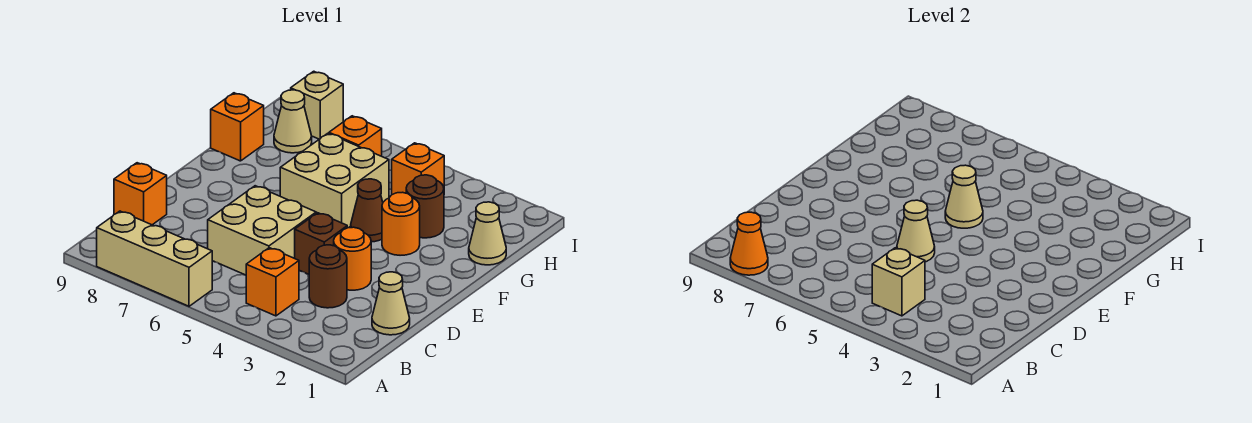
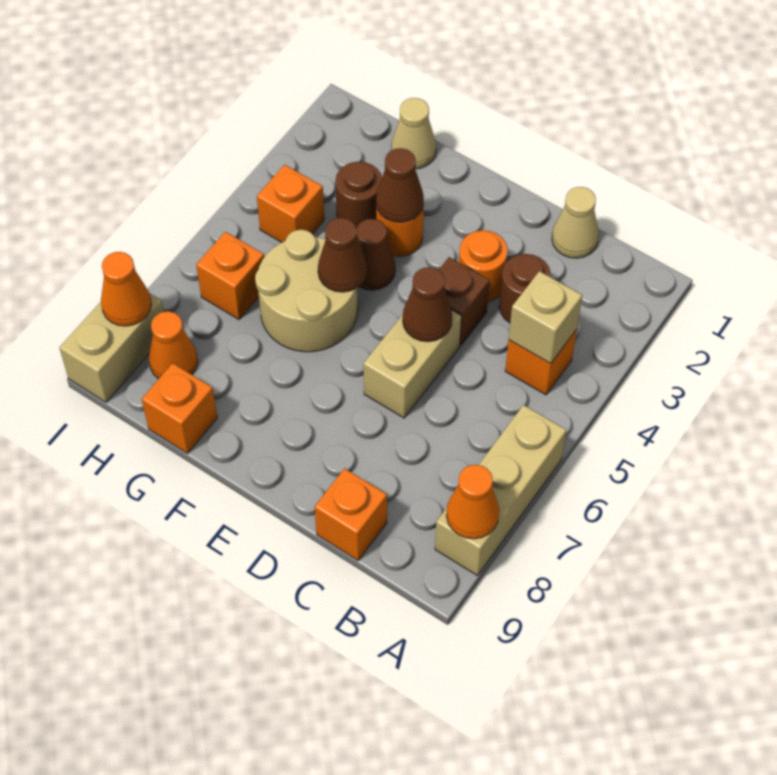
tan brick C5:D6 level 1 -> tan brick D5:D6 level 1
tan cone D5 level 2 -> brown cone D5 level 2
none -> brown cone F3 level 2
tan brick F5:G6 level 1 -> tan round brick F5:G6 level 1
tan cone F5 level 2 -> brown cone F5 level 2
tan cone H8 level 1 -> orange cone H8 level 1
tan brick I8 level 1 -> tan brick I8:I9 level 1
none -> orange cone I8 level 2

